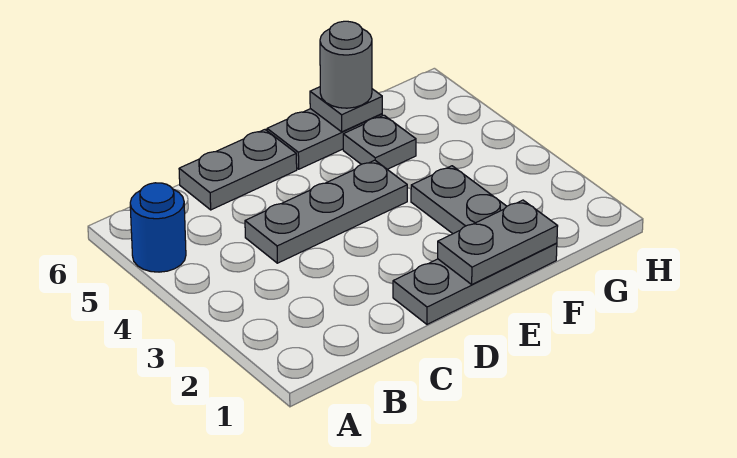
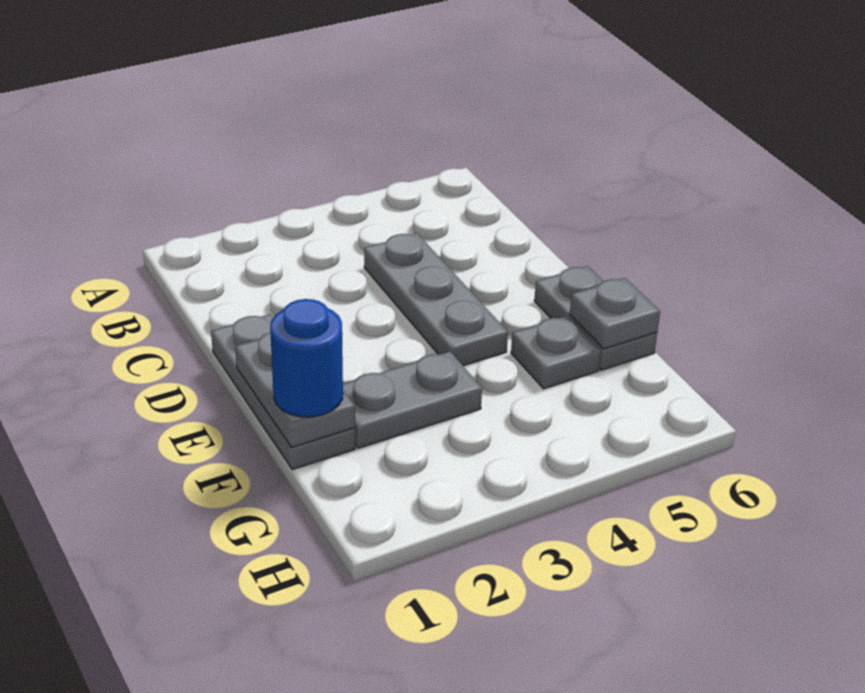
blue round brick A5 level 1 -> blue round brick F1 level 3
grey plate C6:D6 level 1 -> none
grey round brick F6 level 3 -> none

